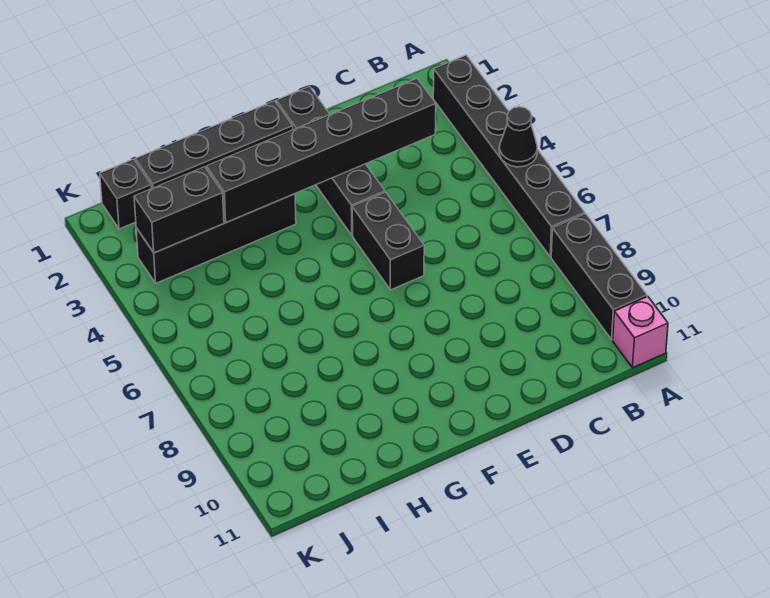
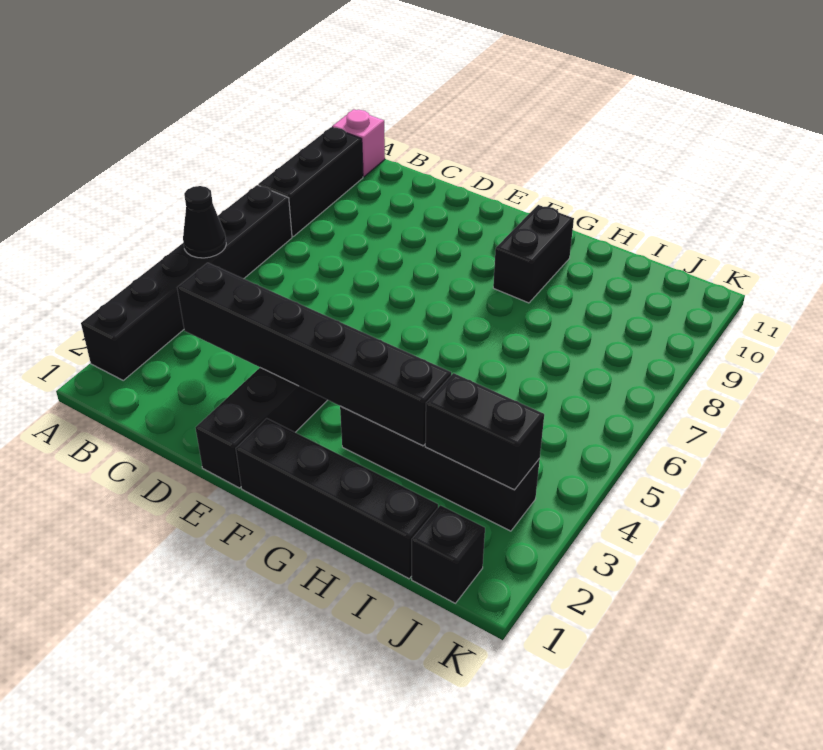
black brick E5:E6 level 1 -> black brick G9:G10 level 1

